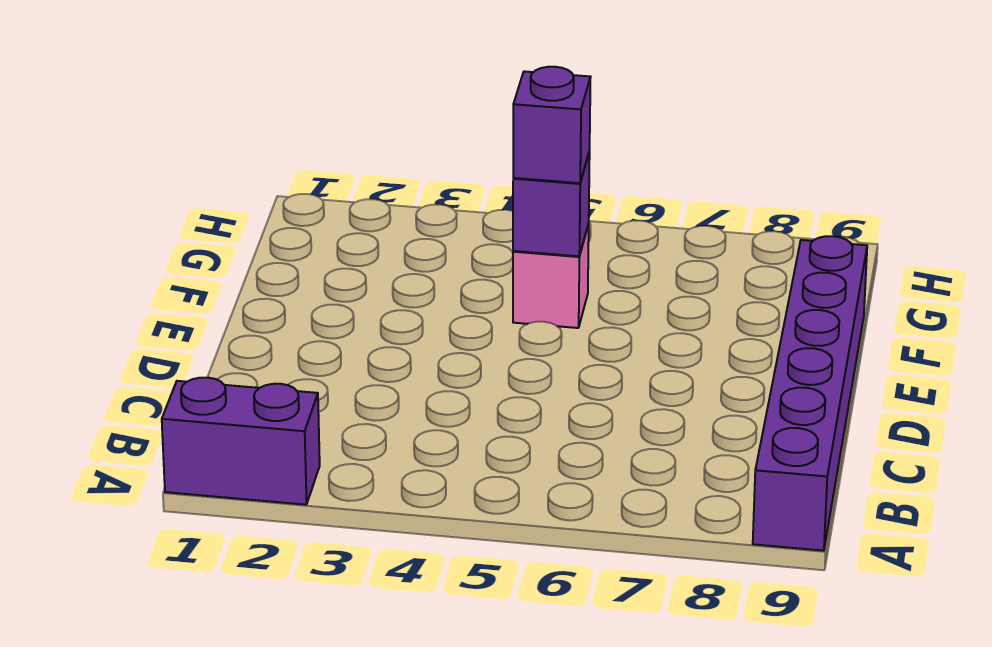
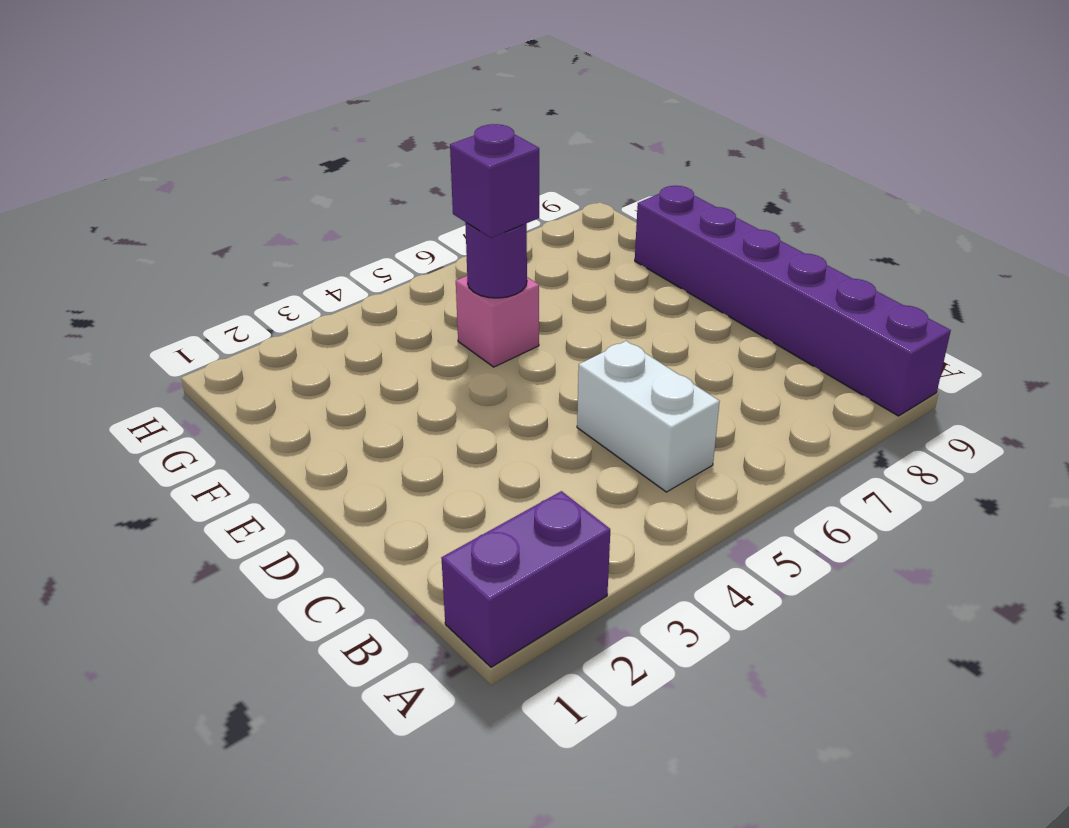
none -> white brick B5:C5 level 1
purple brick F5 level 2 -> purple round brick F5 level 2

